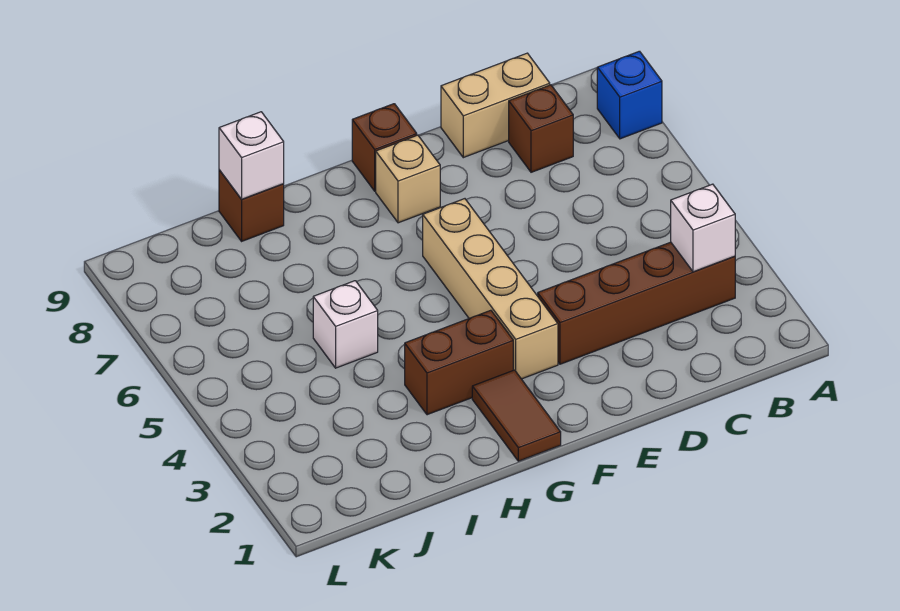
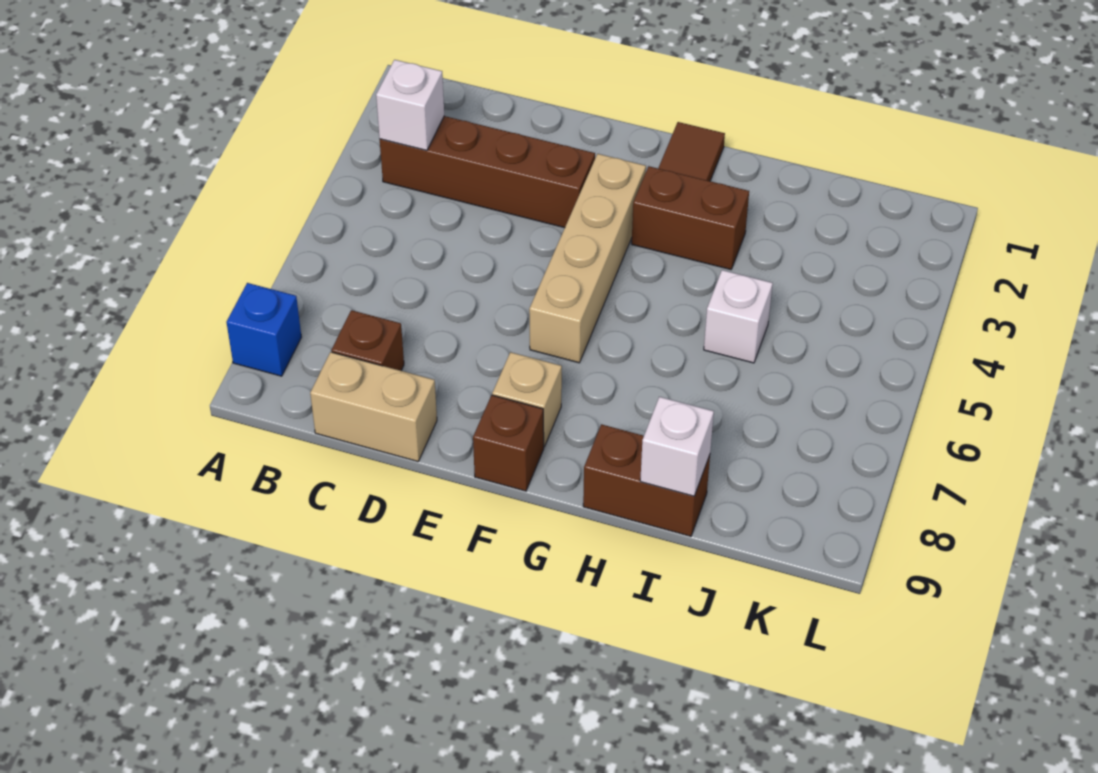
brown brick I9 level 1 -> brown brick H9:I9 level 1

